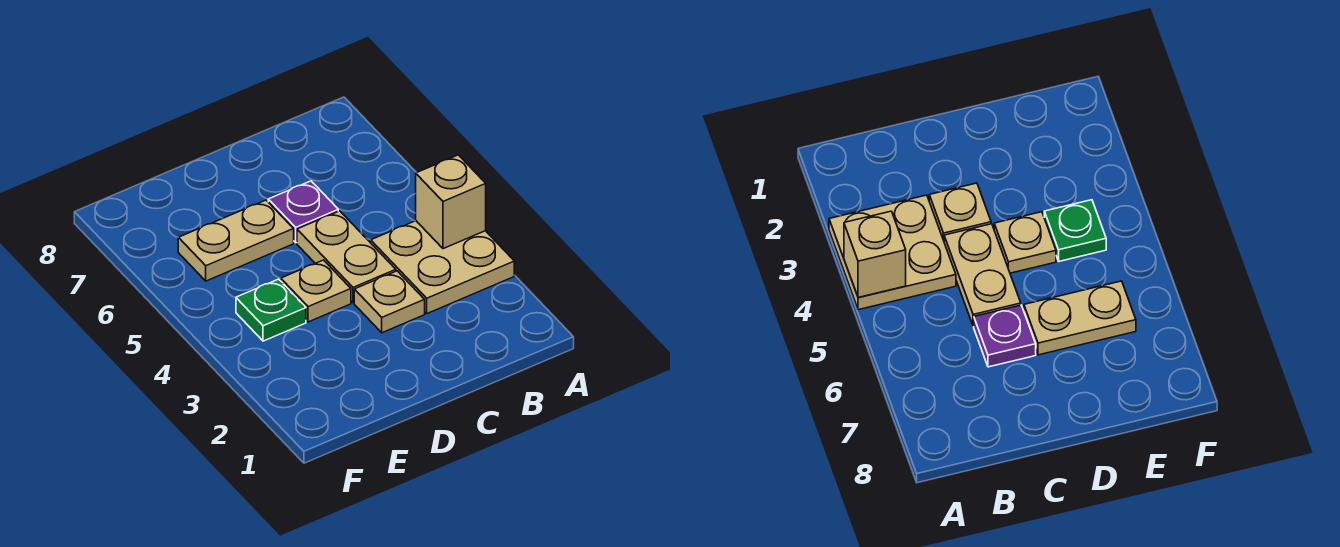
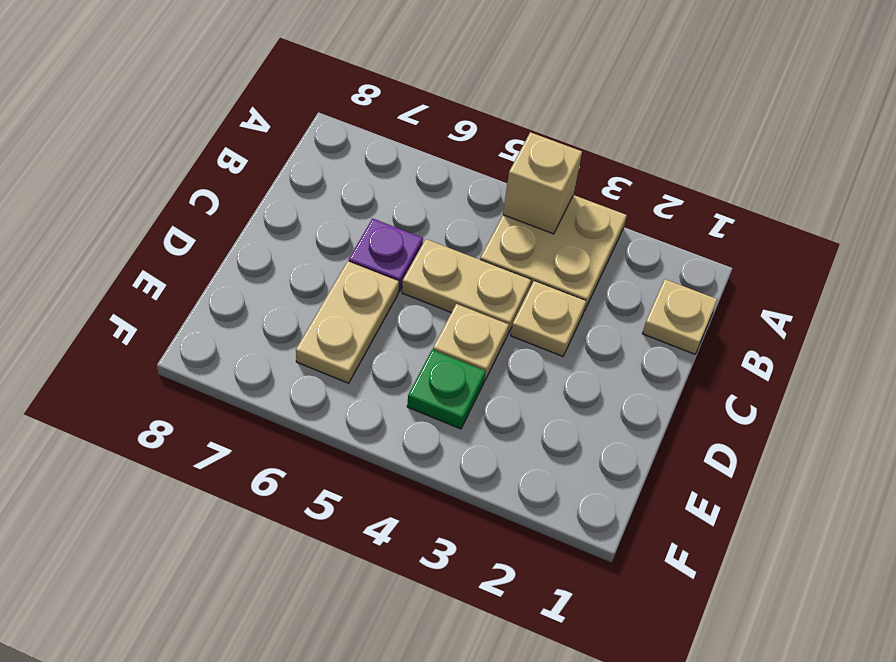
none -> tan plate B1 level 1

